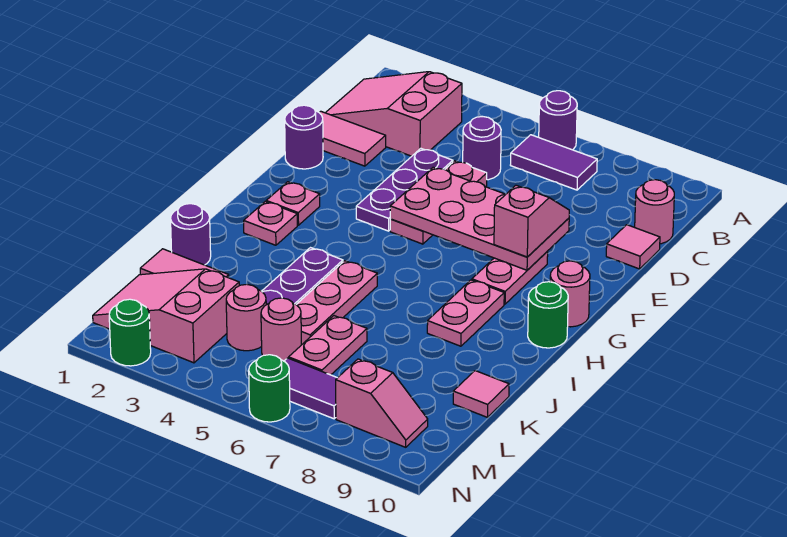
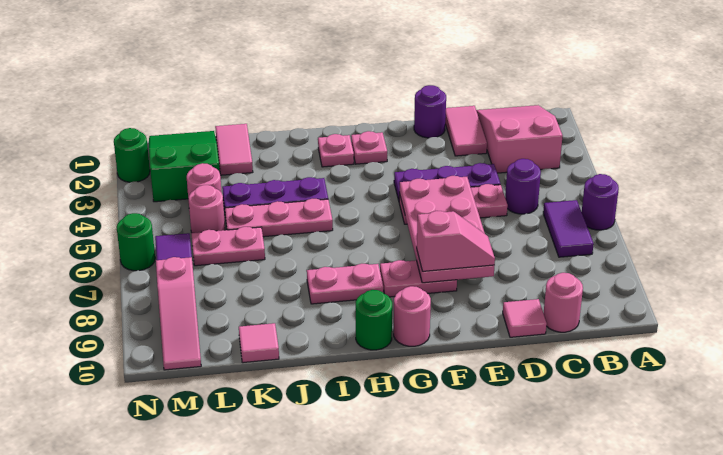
purple round brick J1 level 1 -> none
pink slope L1:M3 level 1 top 3 -> green slope L1:M3 level 1 top 3
pink slope M8:M9 level 1 top 8 -> pink slope M8:M10 level 1 top 8

